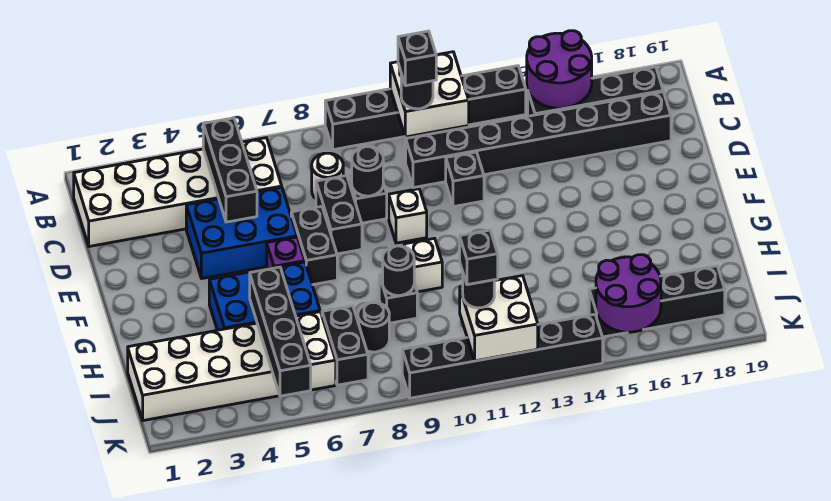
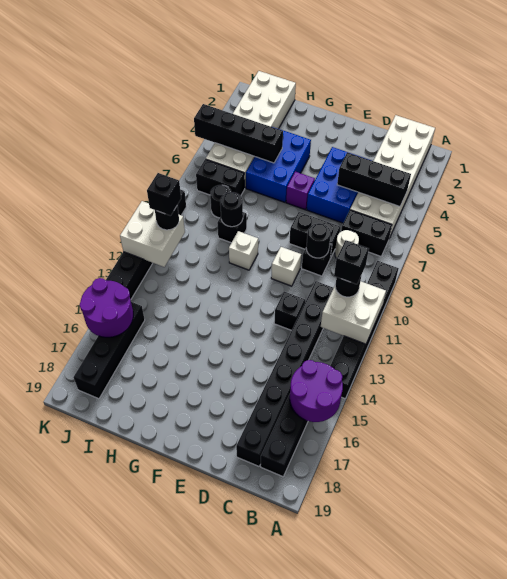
black brick E7:F7 level 1 -> black brick B7:C7 level 1

